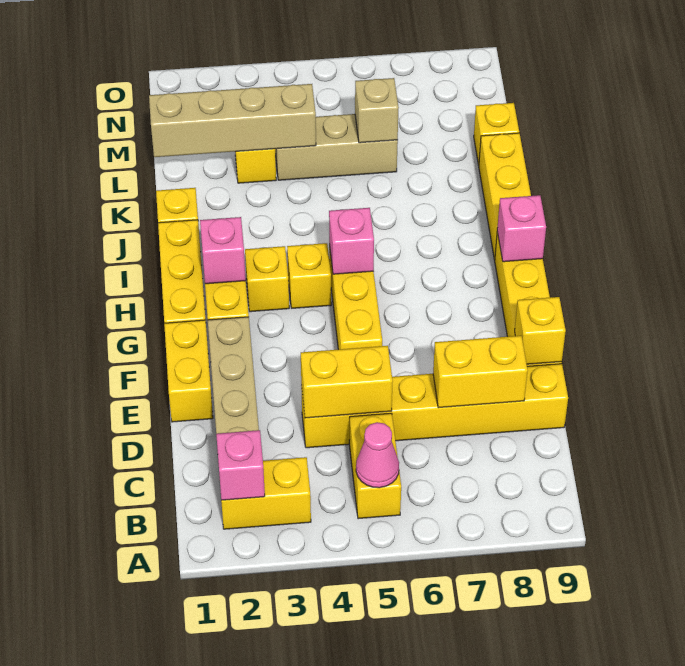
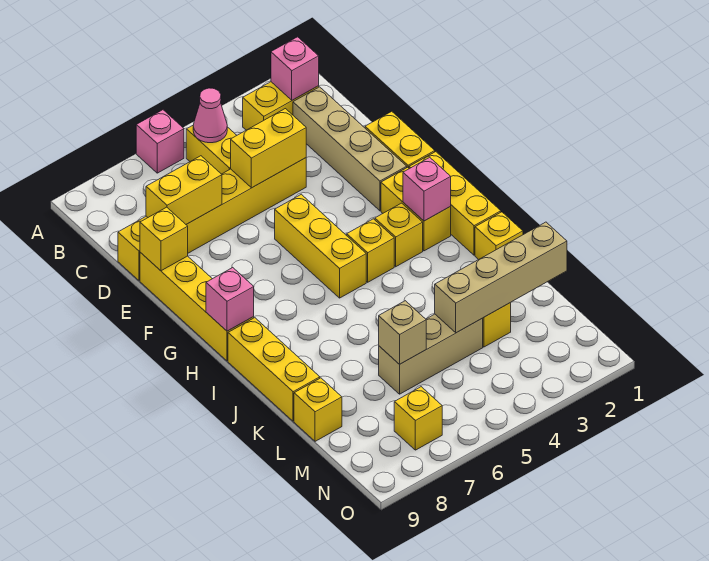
pink brick H5 level 2 -> pink brick A6 level 1
none -> yellow brick N7 level 1

